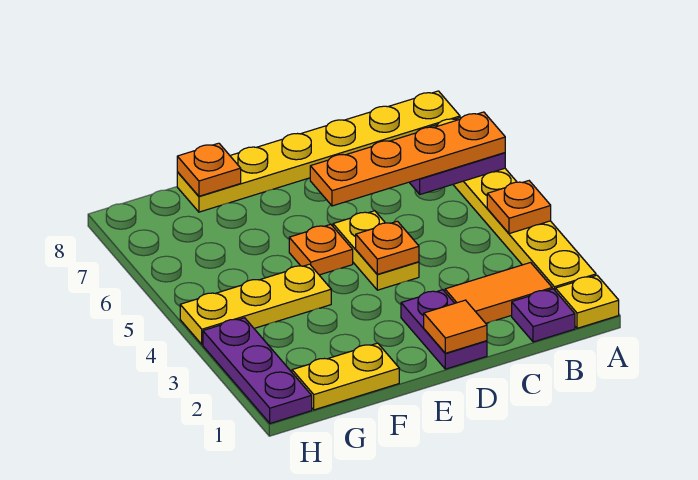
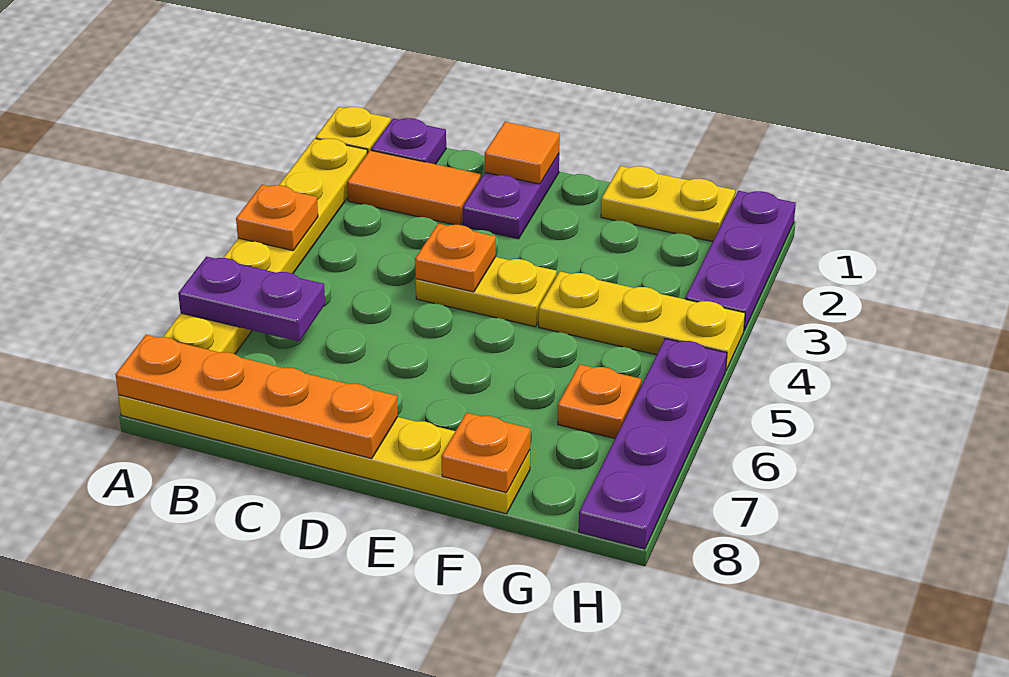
orange plate A6:D6 level 3 -> orange plate A8:D8 level 2
yellow plate D4:D5 level 1 -> yellow plate D4:E4 level 1
orange plate E5 level 1 -> orange plate G6 level 1
none -> purple plate H5:H8 level 1

